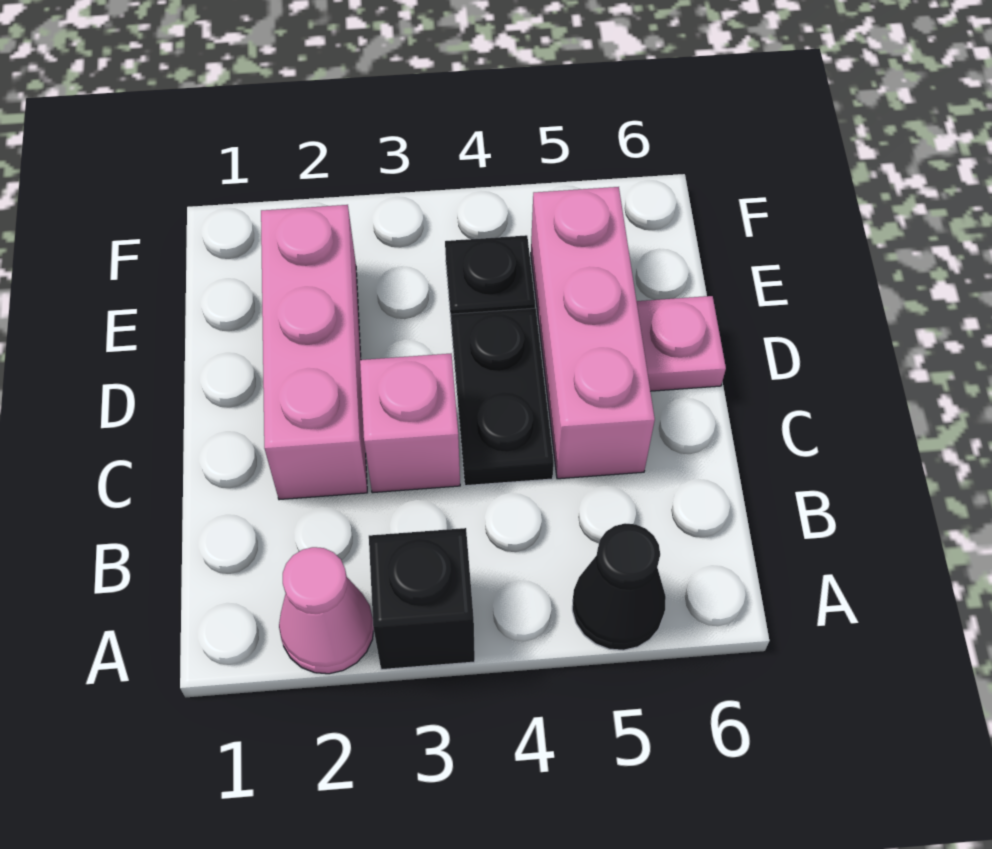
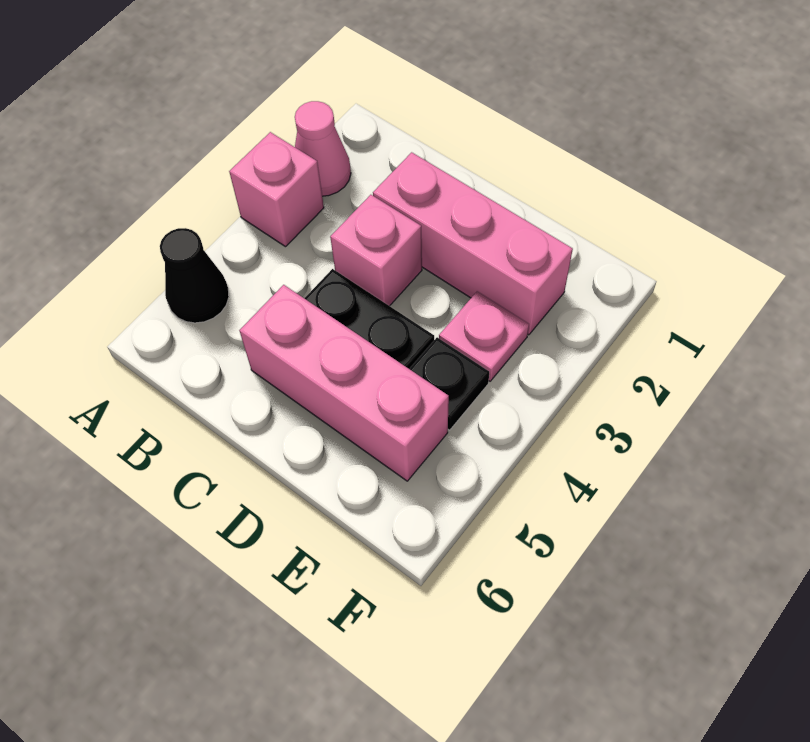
black brick A3 level 1 -> pink brick A3 level 1
pink plate D6 level 1 -> pink plate E3 level 1

